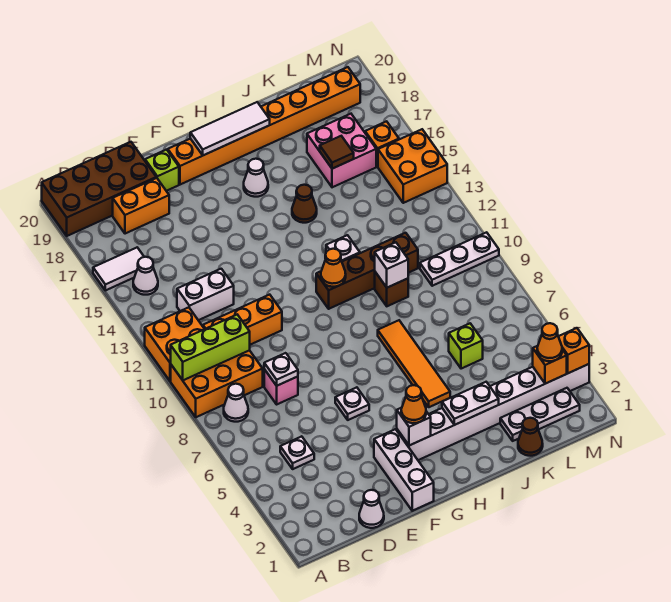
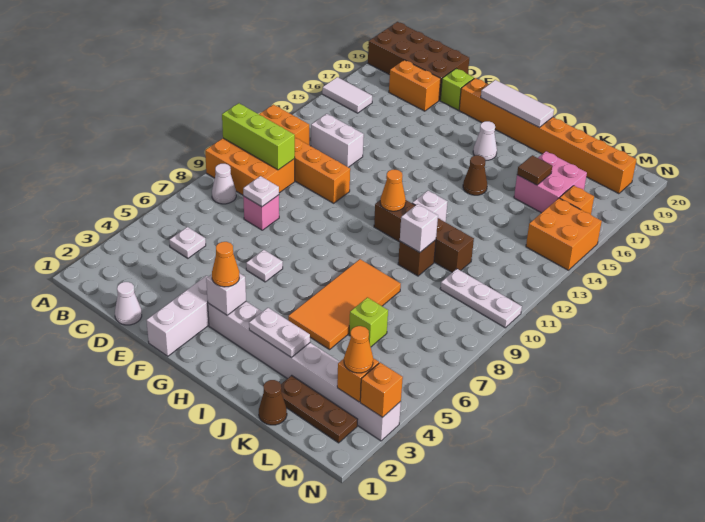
white cone B15 level 1 -> none
orange tile I5:I8 level 1 -> orange tile I5:J8 level 1
white plate K2:M2 level 1 -> brown plate K2:M2 level 1

